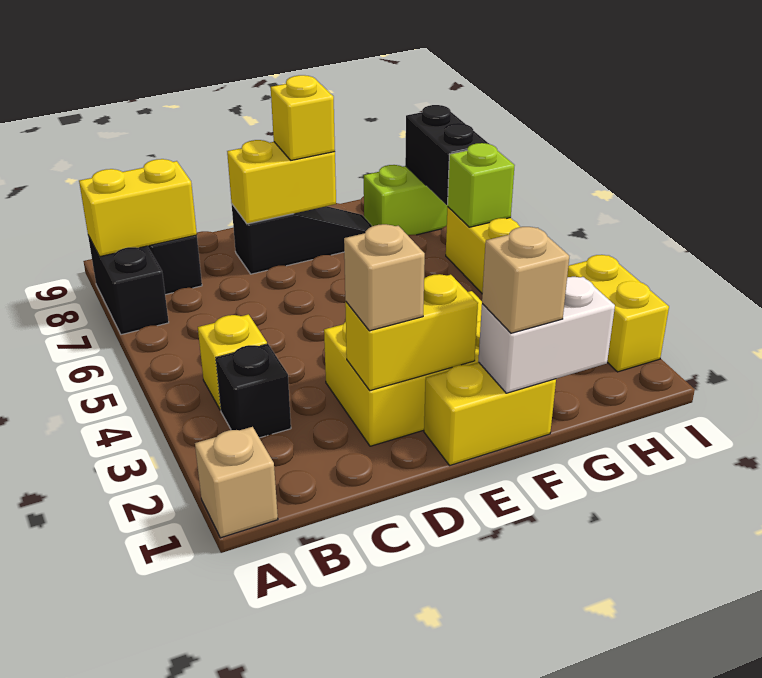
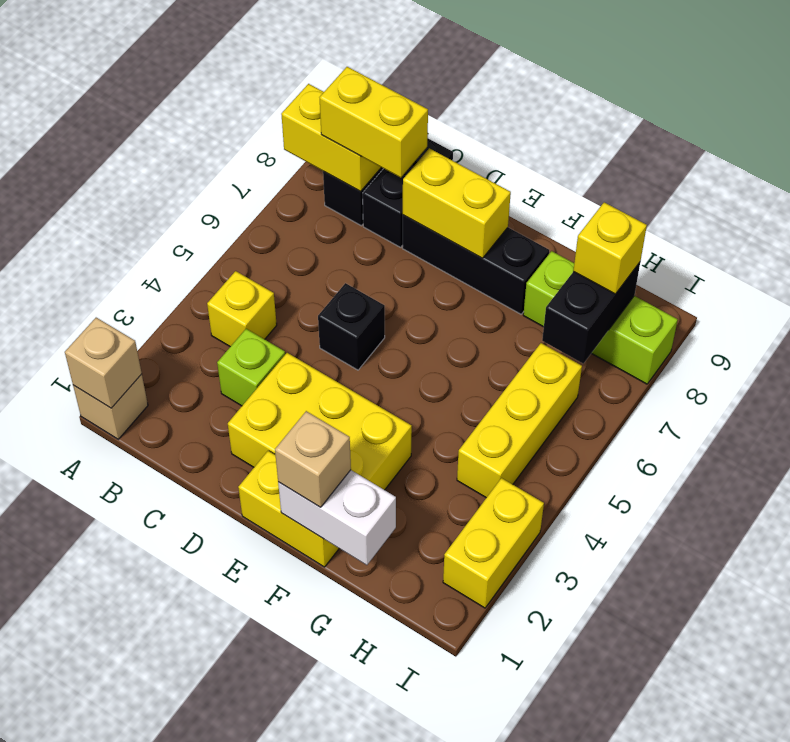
black brick A7:A8 level 1 -> black brick C8:C9 level 1
black brick B3 level 1 -> black brick D5 level 1
yellow brick D2:E2 level 2 -> yellow brick B8:C8 level 3
tan brick D2 level 3 -> tan brick A1 level 2
black slope D8:F8 level 1 top D -> black brick D8:F8 level 1
yellow brick E8 level 3 -> yellow brick H8 level 3
lime brick H6 level 2 -> lime brick C3 level 1

